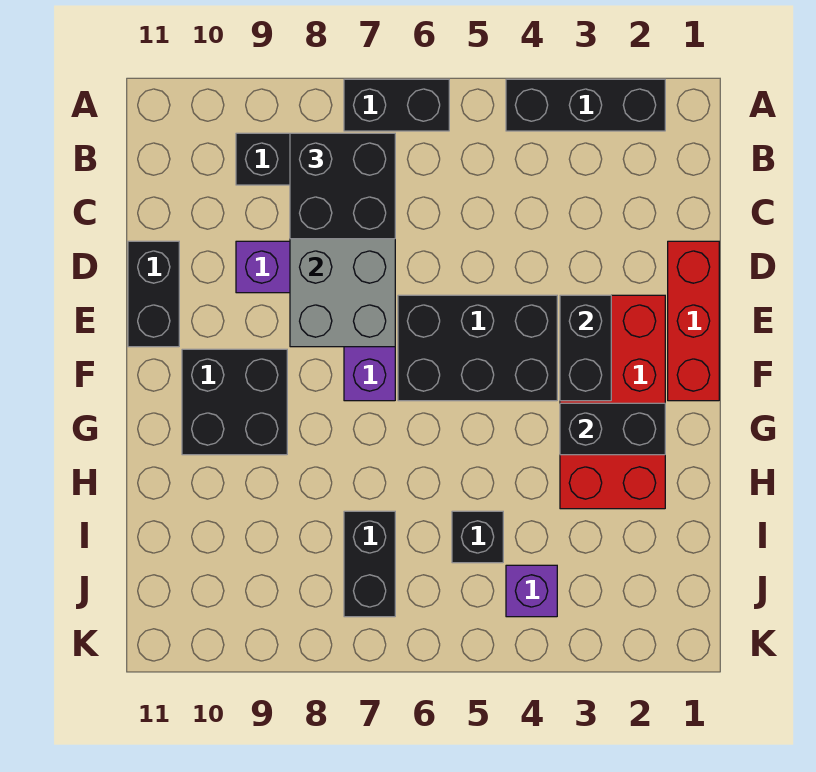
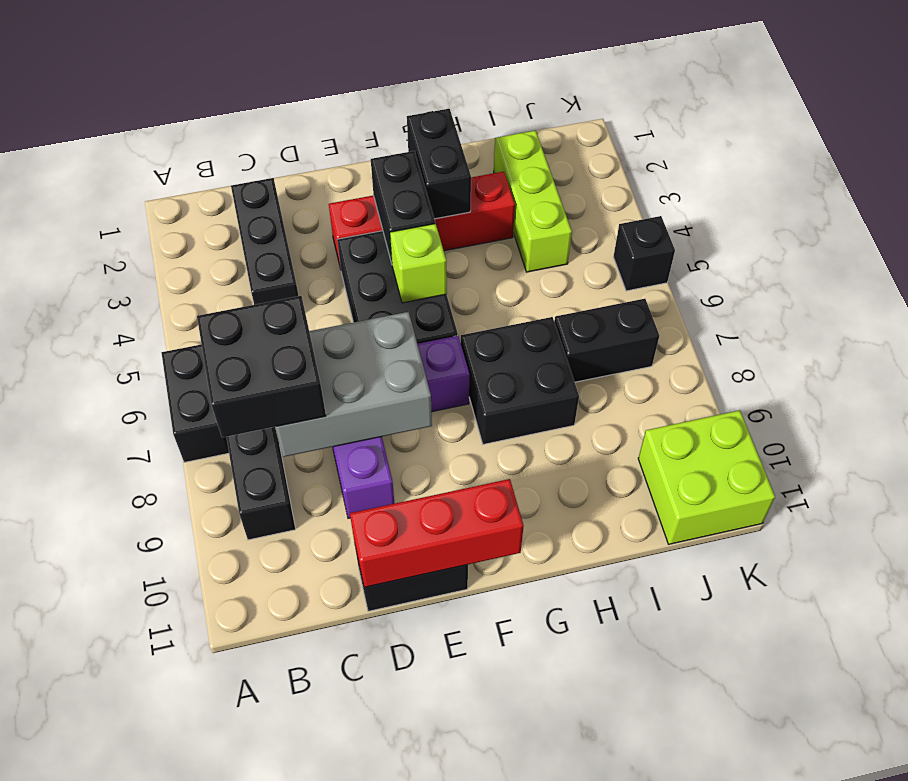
black brick A2:A4 level 1 -> black brick C2:C4 level 1
red brick D1:F1 level 1 -> red brick D11:F11 level 2
red brick E2:H3 level 1 -> red brick E3:H3 level 1
black brick E3:F3 level 2 -> black brick F3:F4 level 2
none -> lime brick F5 level 2
black brick F9:G10 level 1 -> black brick G7:H8 level 1
none -> lime brick I2:I4 level 1
black brick I5 level 1 -> black brick K5 level 1
purple brick J4 level 1 -> none
none -> lime brick J10:K11 level 1

